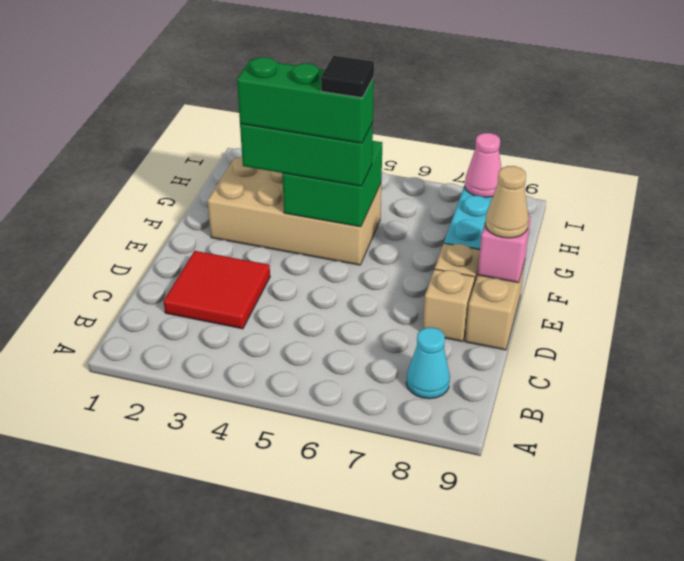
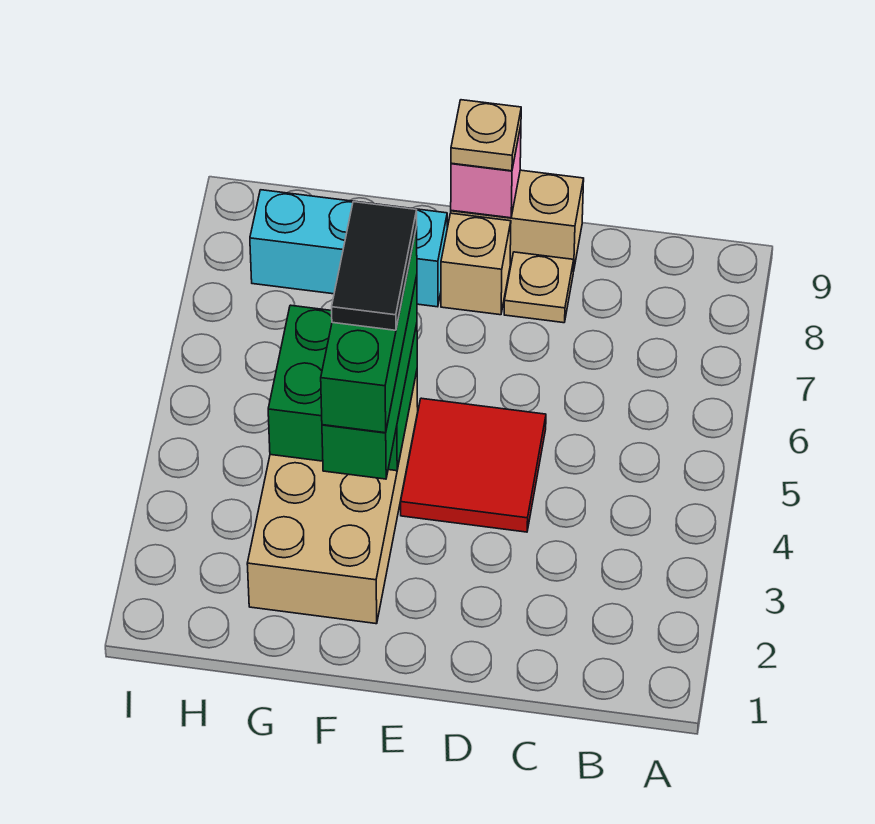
cyan cone B8 level 1 -> none
red tile C2:D3 level 1 -> red tile D4:E5 level 1
tan brick D8 level 1 -> tan plate D8 level 1
tan cone E9 level 3 -> tan plate E9 level 3
black tile F5 level 5 -> black tile F4:F5 level 5
pink cone H8 level 2 -> none

